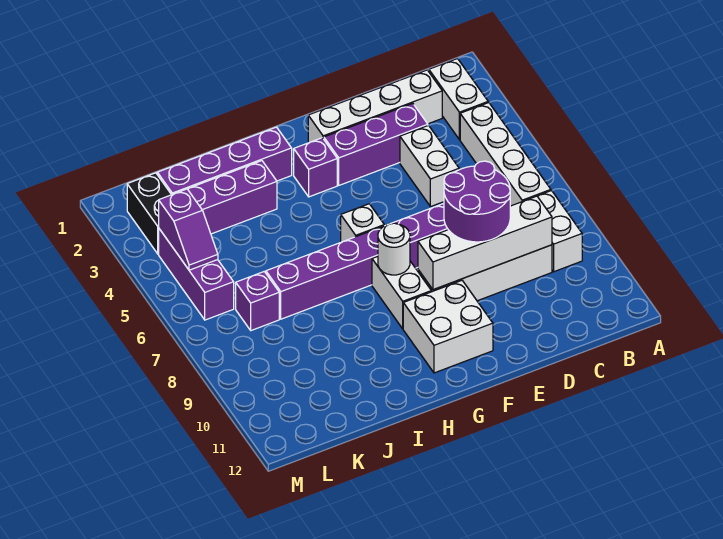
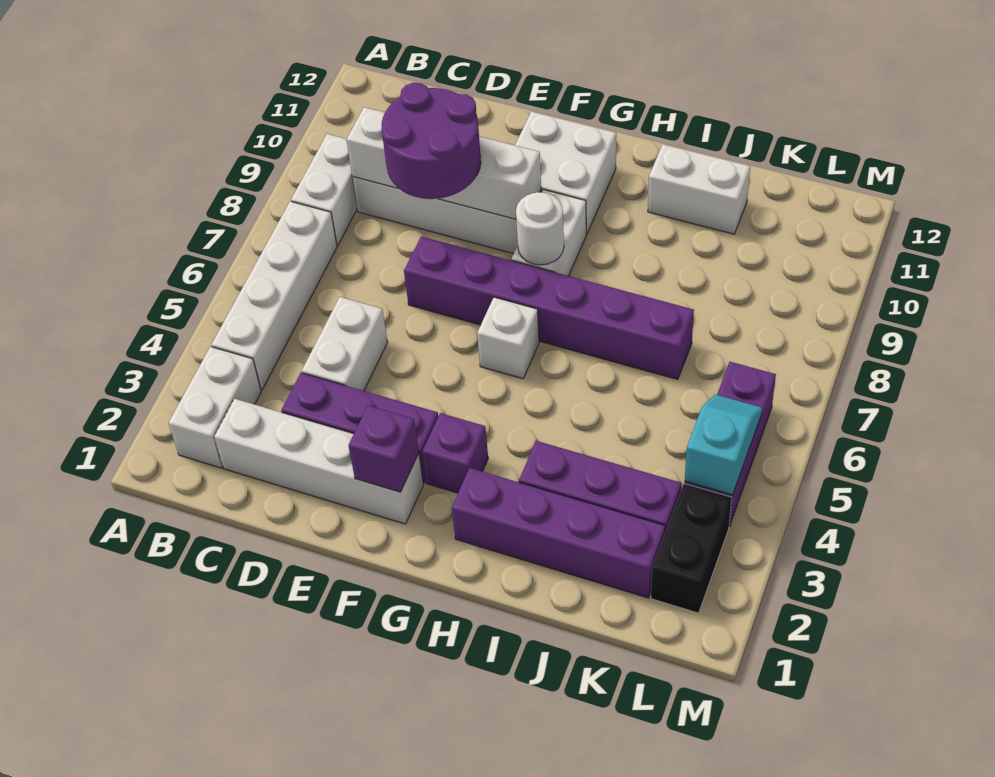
none -> white brick I11:J11 level 1
purple brick K7 level 1 -> purple brick F2 level 2
purple slope L4:L5 level 2 top 4 -> cyan slope L4:L5 level 2 top 4

